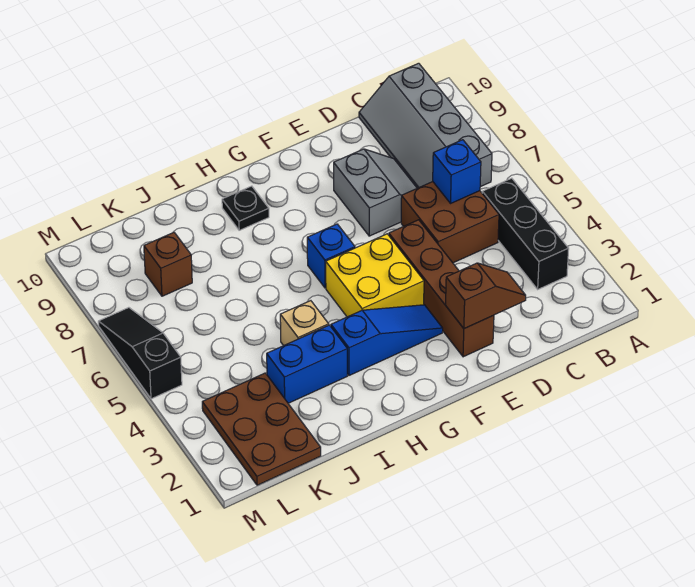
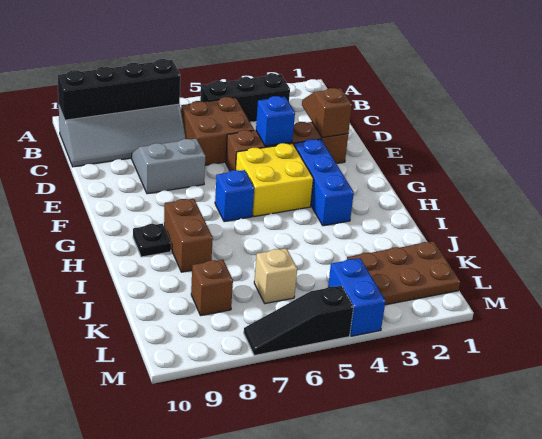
none -> black brick B7:B10 level 2
blue brick C6 level 2 -> blue brick E4 level 2
blue slope F3:H3 level 1 top H -> blue brick F3:H3 level 1
none -> brown brick H8:I8 level 1
blue brick I3:J3 level 1 -> blue brick L4:M4 level 1
tan brick I4 level 1 -> tan brick K6 level 1

